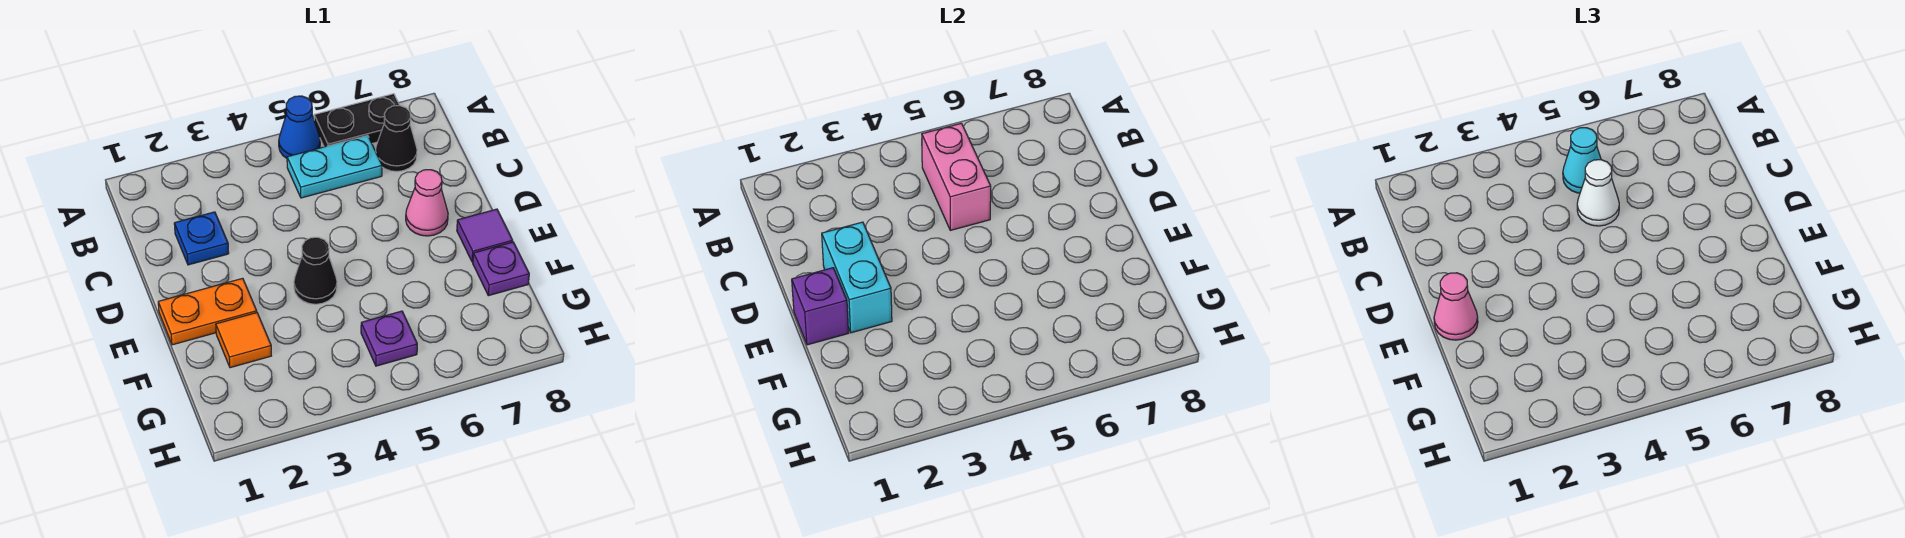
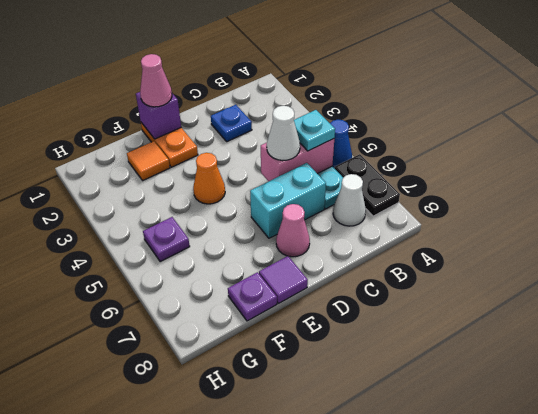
cyan cone B5 level 3 -> cyan plate B5 level 3
black cone B7 level 1 -> white cone B7 level 1
cyan brick D2:E2 level 2 -> cyan brick C6:D6 level 1
black cone E4 level 1 -> orange cone E4 level 1

